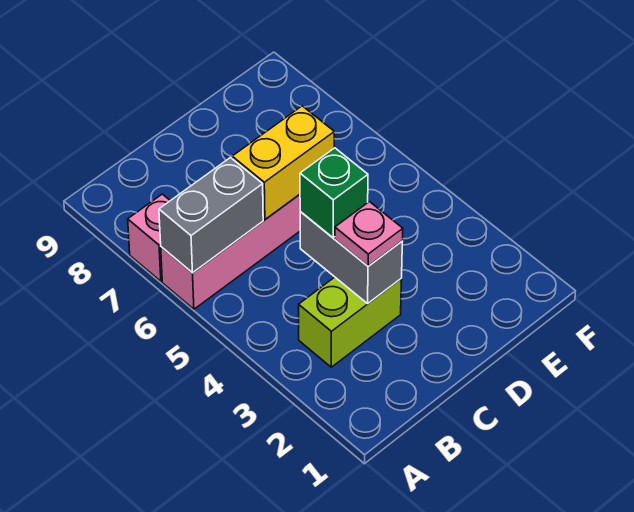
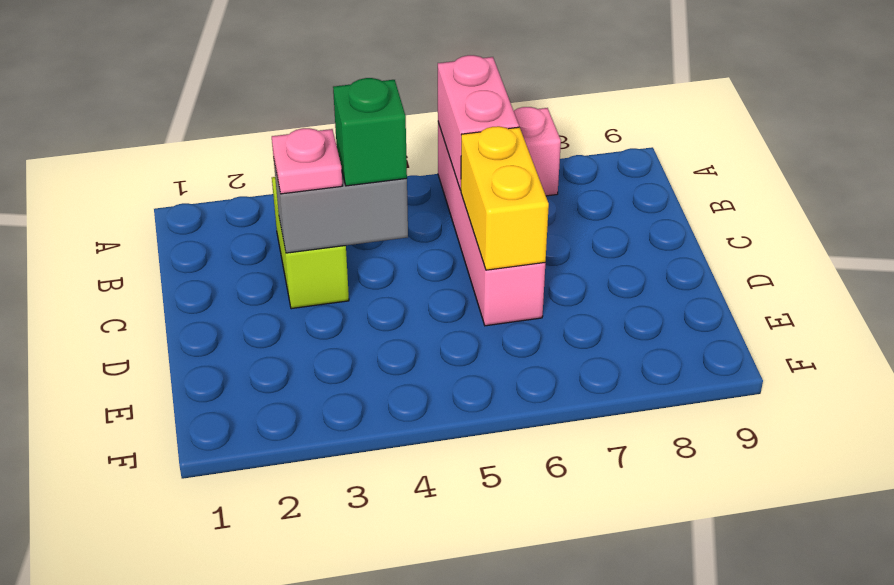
grey brick A6:B6 level 2 -> pink brick A6:B6 level 2

